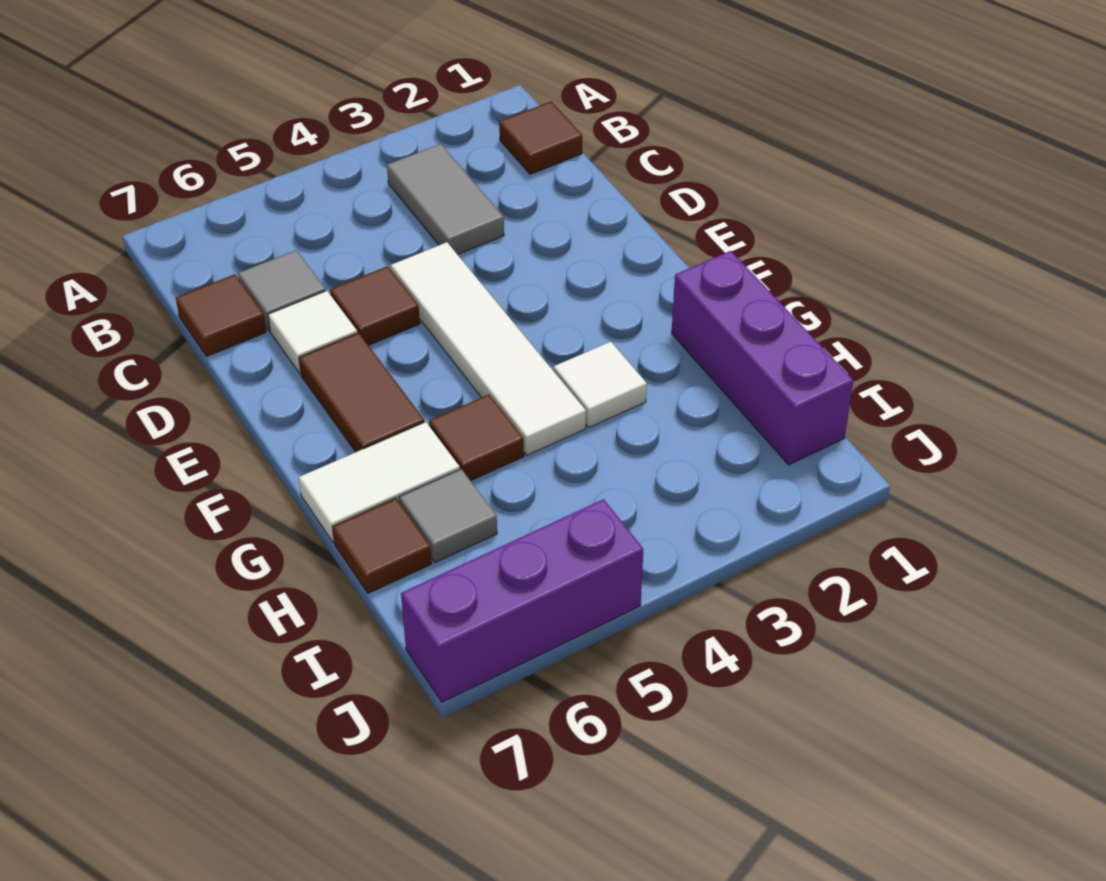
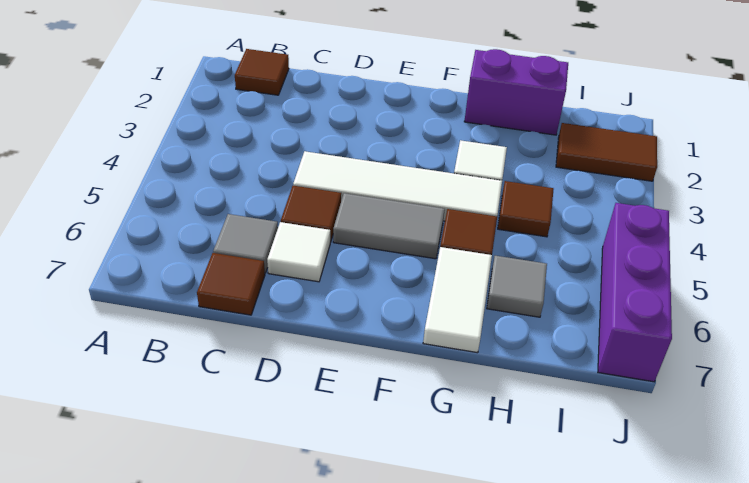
grey tile B3:C3 level 1 -> grey tile E5:F5 level 1
brown tile E6:F6 level 1 -> brown tile I2:J2 level 1
purple brick G1:I1 level 1 -> purple brick G1:H1 level 1
brown tile H7 level 1 -> brown tile H4 level 1

